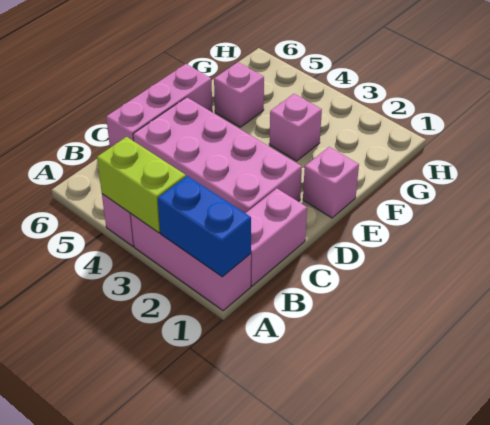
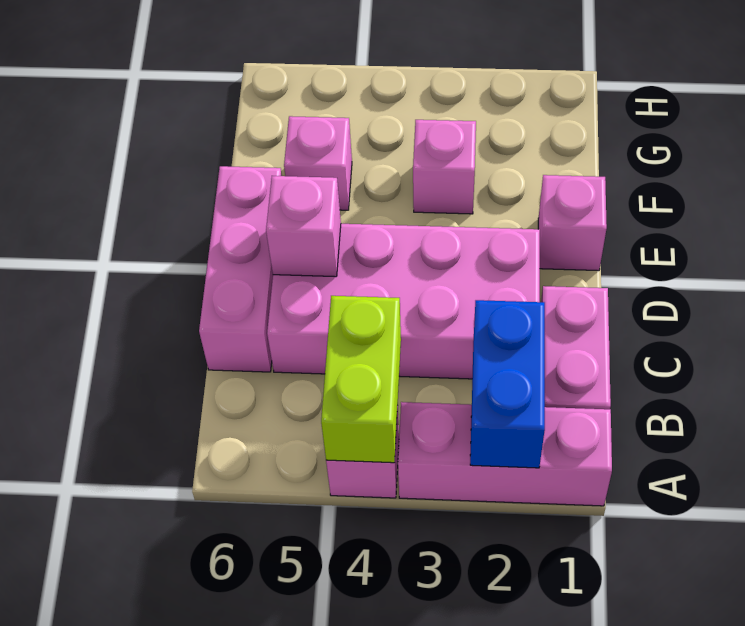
blue brick A1:A2 level 2 -> blue brick A2:B2 level 2
lime brick A3:A4 level 2 -> lime brick A4:B4 level 2
none -> pink brick D5 level 2

